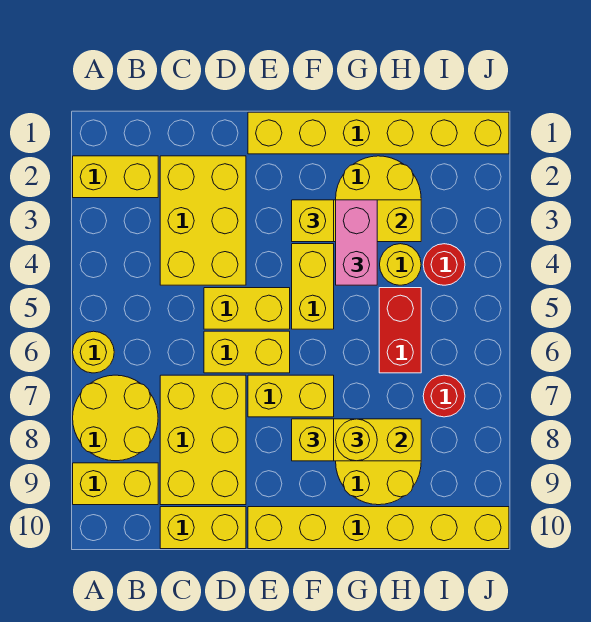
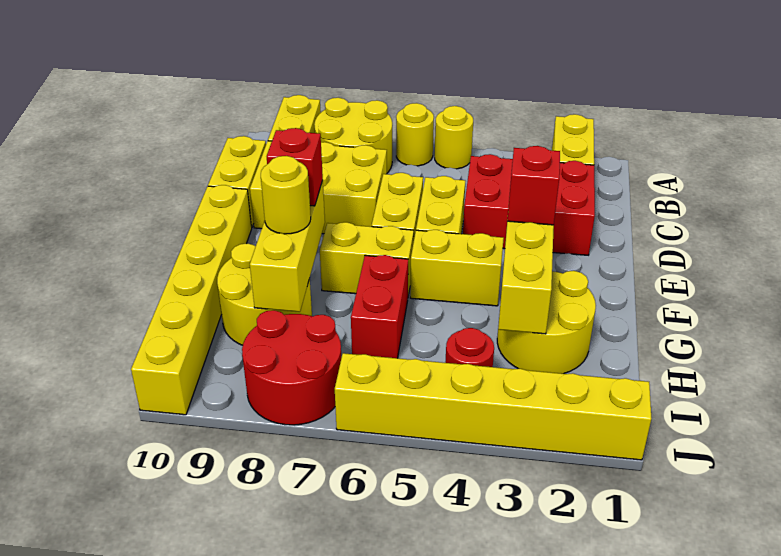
yellow brick C2:D4 level 1 -> red brick C2:D4 level 1
yellow brick E1:J1 level 1 -> yellow brick J1:J6 level 1
yellow brick E7:F7 level 1 -> yellow brick F6:F7 level 1
yellow brick F3 level 3 -> red brick F3 level 3
yellow brick F8 level 3 -> red brick F8 level 3
pink brick G3:G4 level 3 -> none
yellow round brick H4 level 1 -> yellow round brick A5 level 1
red brick H5:H6 level 1 -> red brick G6:H6 level 1
red round brick I7 level 1 -> red round brick I7:J8 level 1

